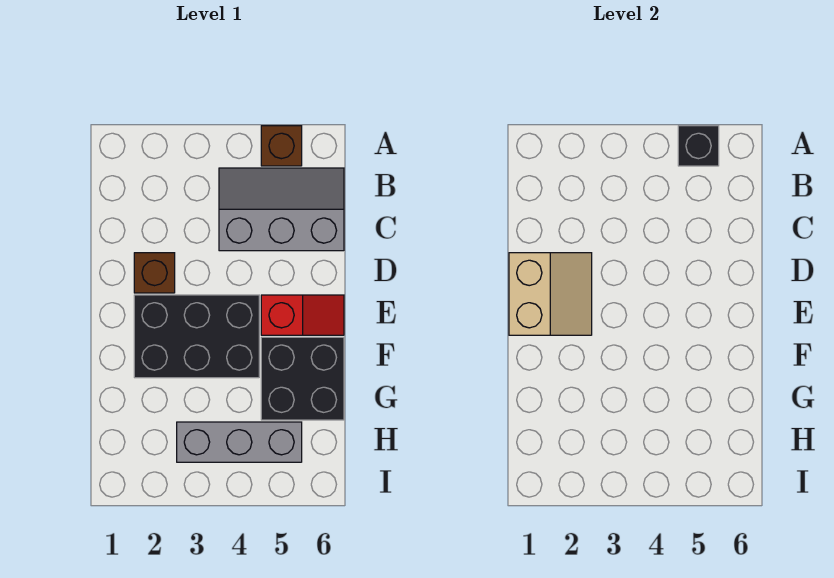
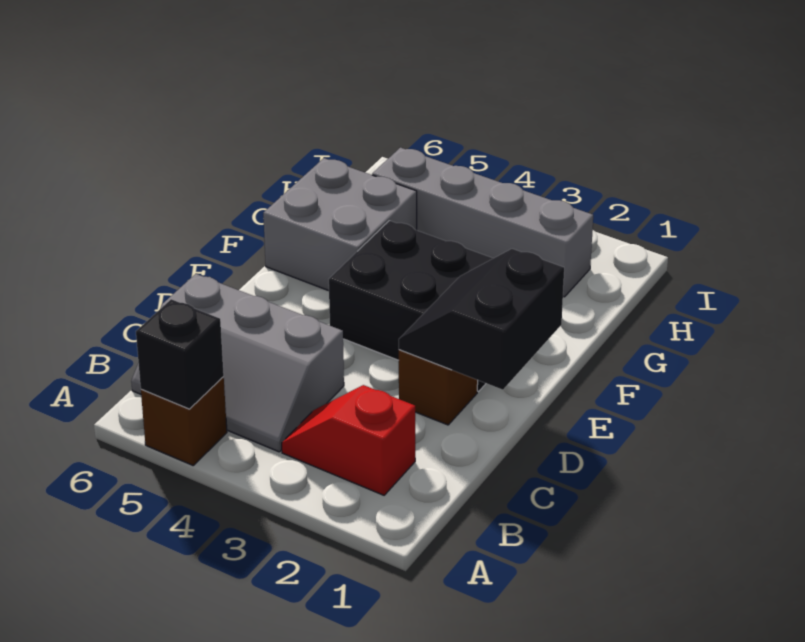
tan slope D1:E2 level 2 top 1 -> black slope D1:E2 level 2 top 1
red slope E5:E6 level 1 top 5 -> red slope B2:B3 level 1 top 2
black brick F5:G6 level 1 -> grey brick F5:G6 level 1
grey brick H3:H5 level 1 -> grey brick H2:H5 level 1

